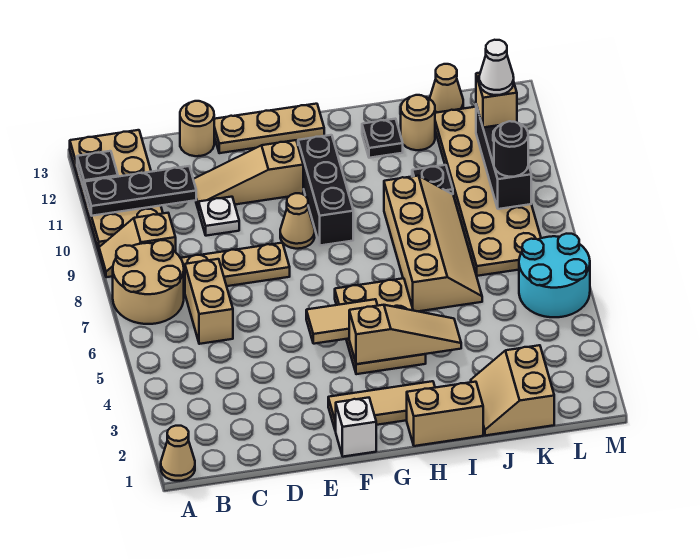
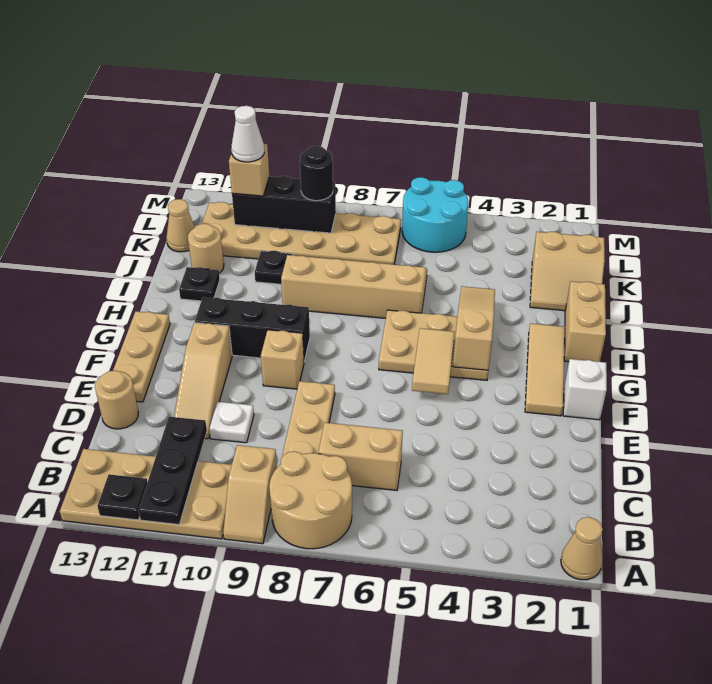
tan cone F9 level 1 -> tan brick F9 level 1

